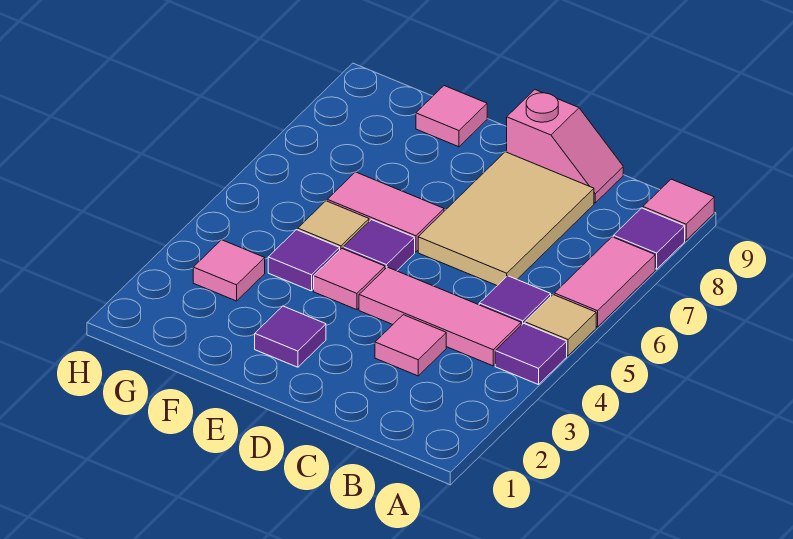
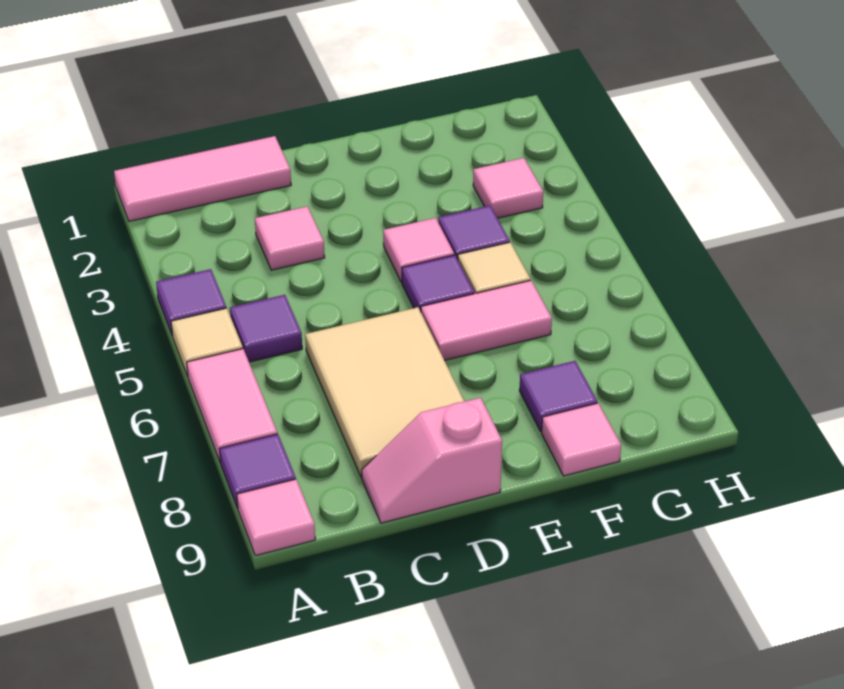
pink tile B4:D4 level 1 -> pink tile A1:C1 level 1
purple tile E2 level 1 -> purple tile F8 level 1

